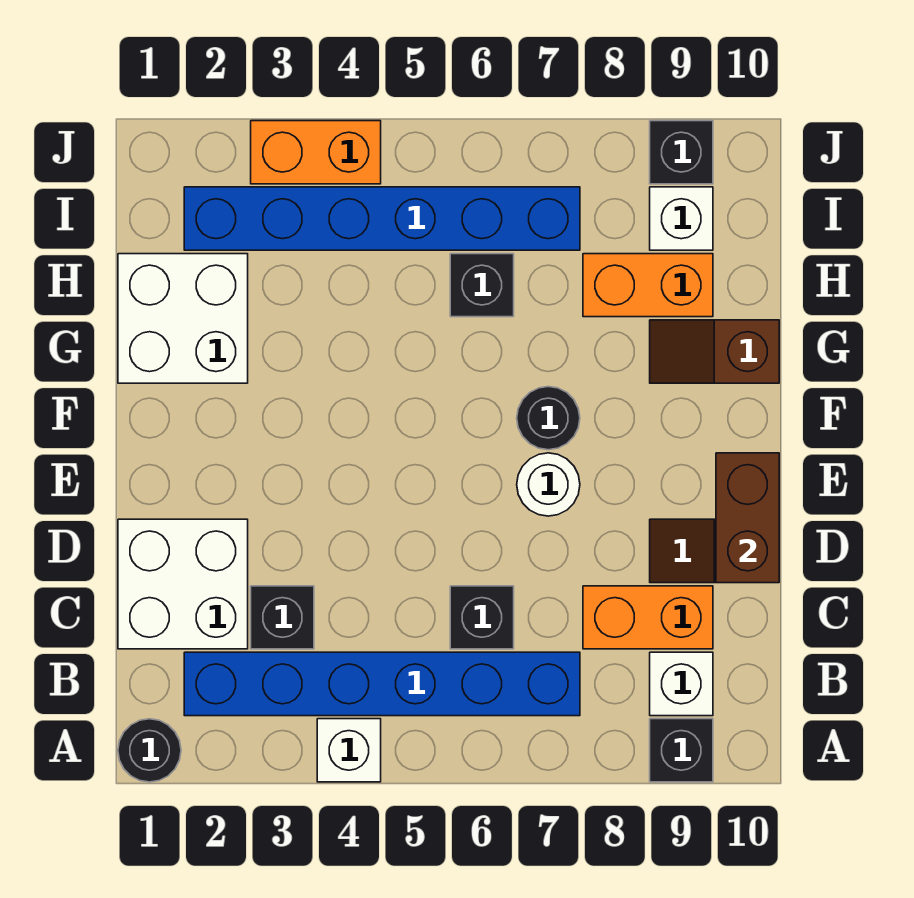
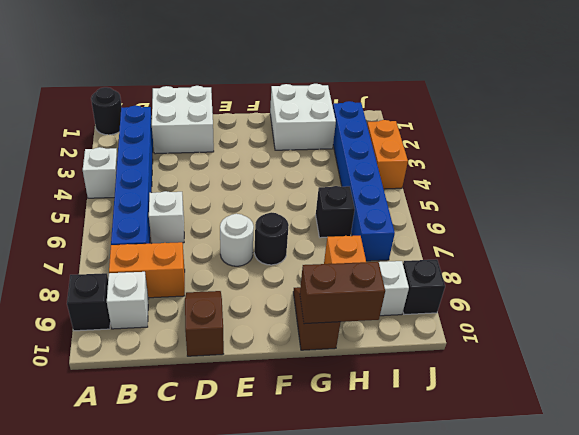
black brick C3 level 1 -> none
black brick C6 level 1 -> white brick C6 level 1
orange brick C8:C9 level 1 -> orange brick B8:C8 level 1
brown brick D10:E10 level 2 -> brown brick G10:H10 level 2

